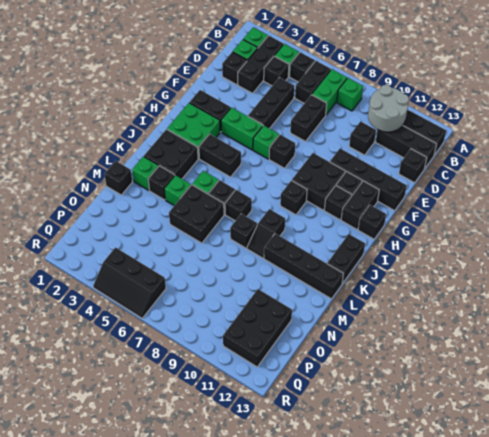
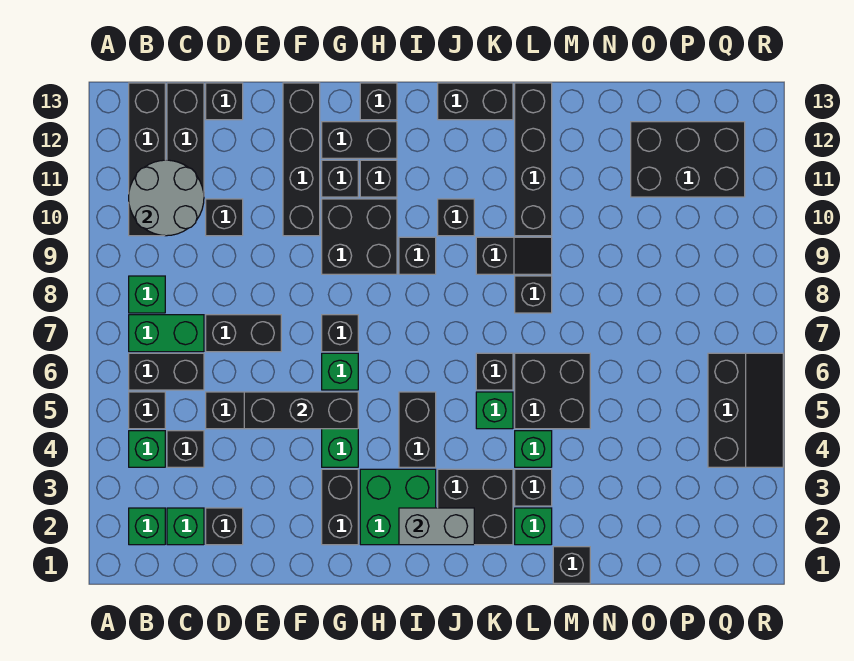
black brick B3:D3 level 1 -> black brick E5:G5 level 2
none -> grey brick I2:J2 level 2
black brick K7 level 1 -> black brick J10 level 1

